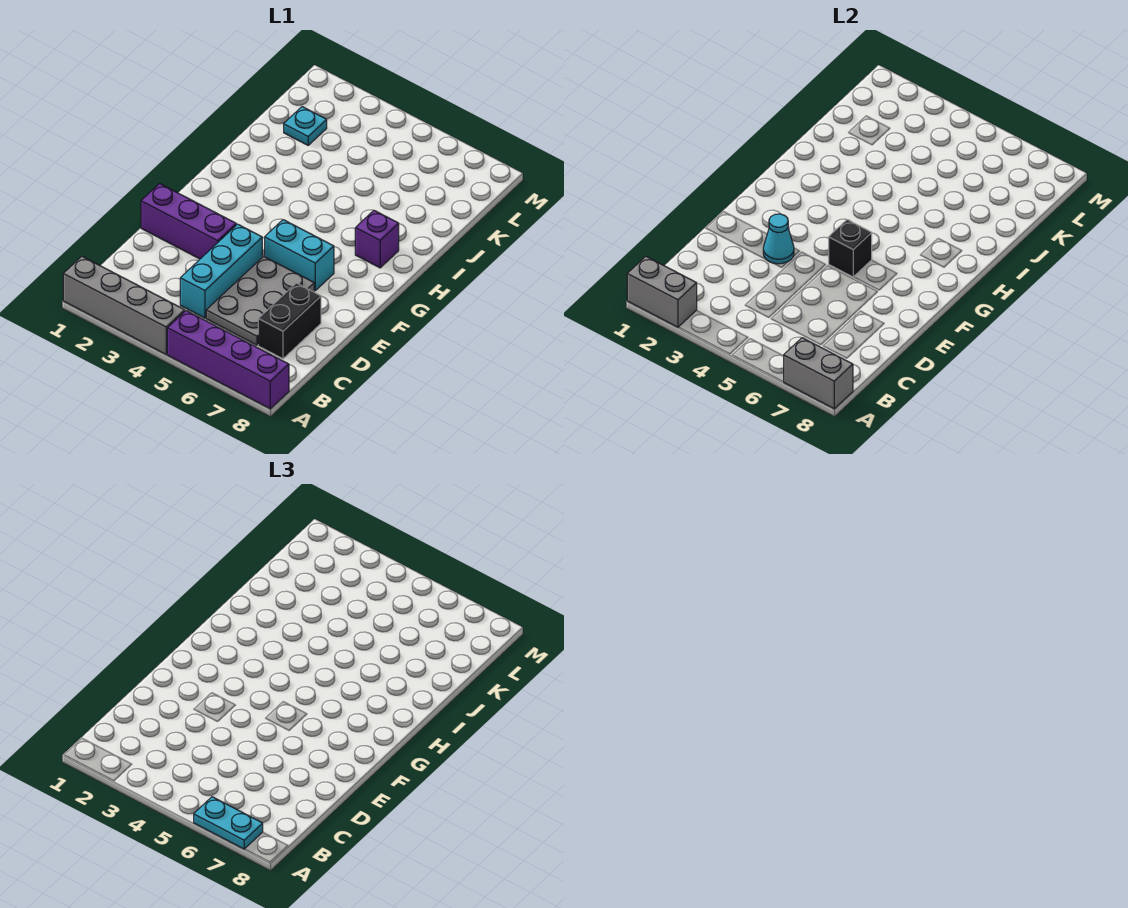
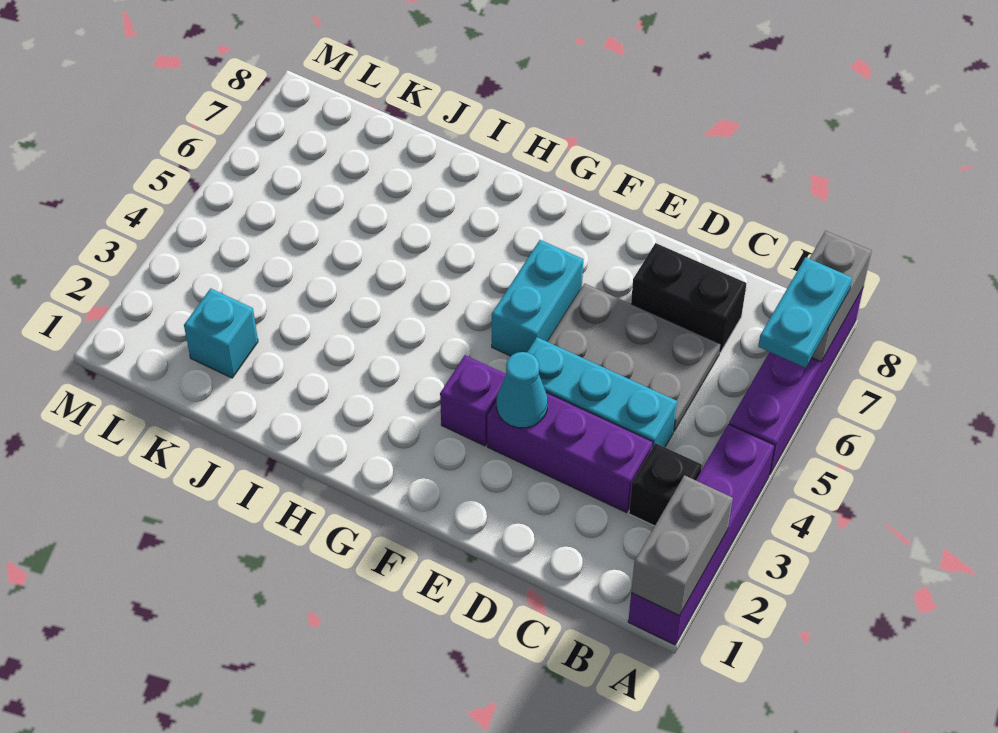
grey brick A1:A4 level 1 -> purple brick A1:A4 level 1
purple brick E1:E3 level 1 -> purple brick C3:E3 level 1
black brick F5 level 2 -> black brick B3 level 1
purple brick H7 level 1 -> purple brick F3 level 1
cyan plate K2 level 1 -> cyan brick K2 level 1

